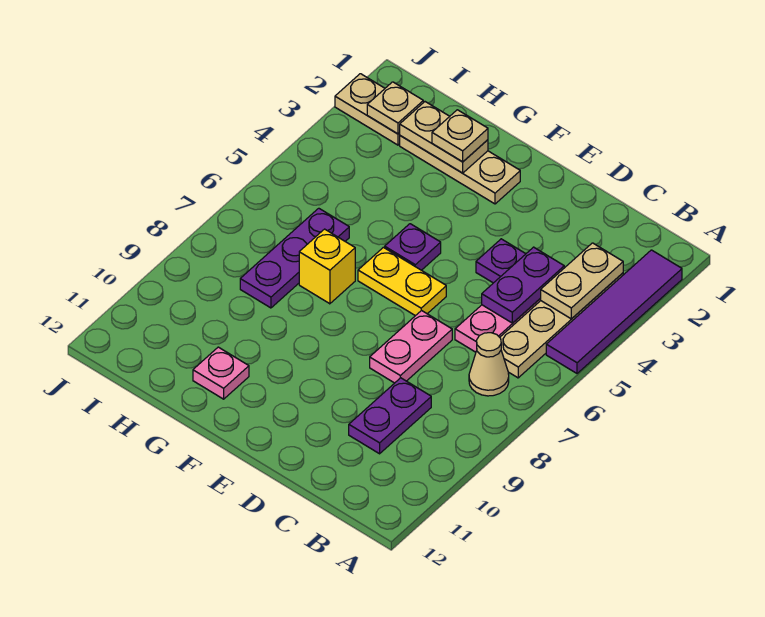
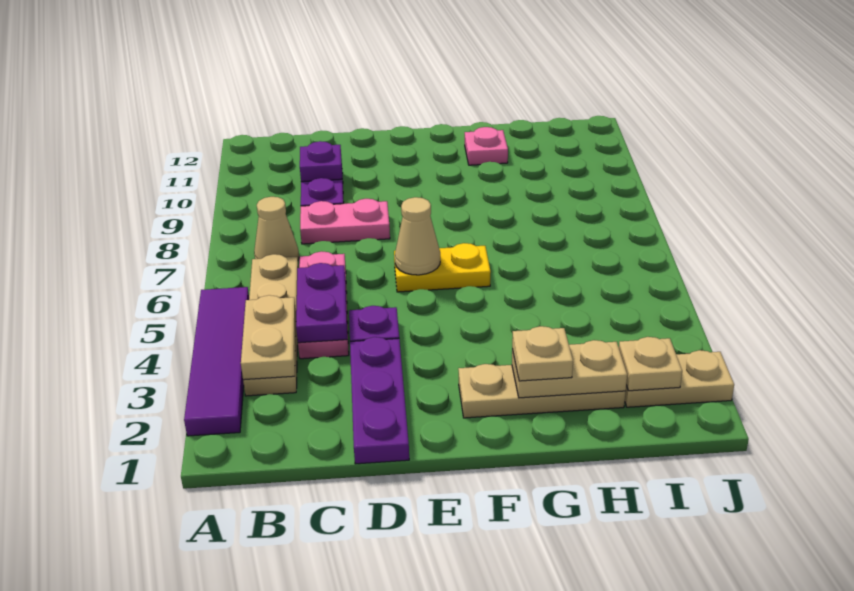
pink plate D7:D8 level 1 -> pink plate C8:D8 level 1
none -> tan cone E6 level 2
purple plate F5 level 1 -> purple plate C10 level 2
yellow brick G7 level 1 -> none
purple plate H6:H8 level 1 -> purple plate D1:D3 level 1

